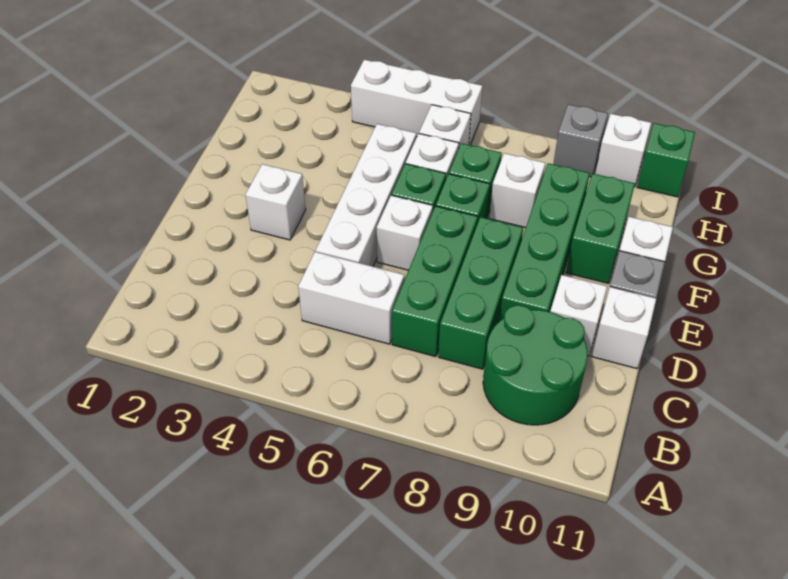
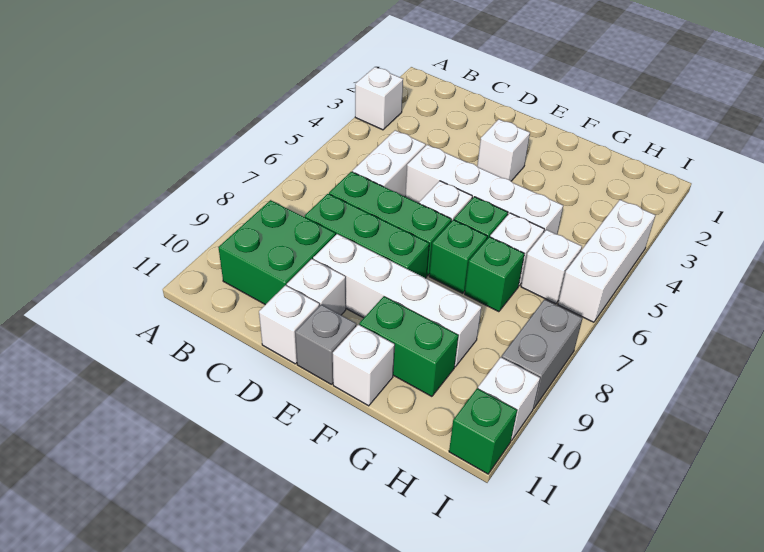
green round brick B9:C10 level 1 -> green brick B9:C10 level 1
green brick D9:G9 level 1 -> white brick D9:G9 level 1
white brick G8 level 1 -> white brick A3 level 1
grey brick I9 level 1 -> grey brick I8:I9 level 1

